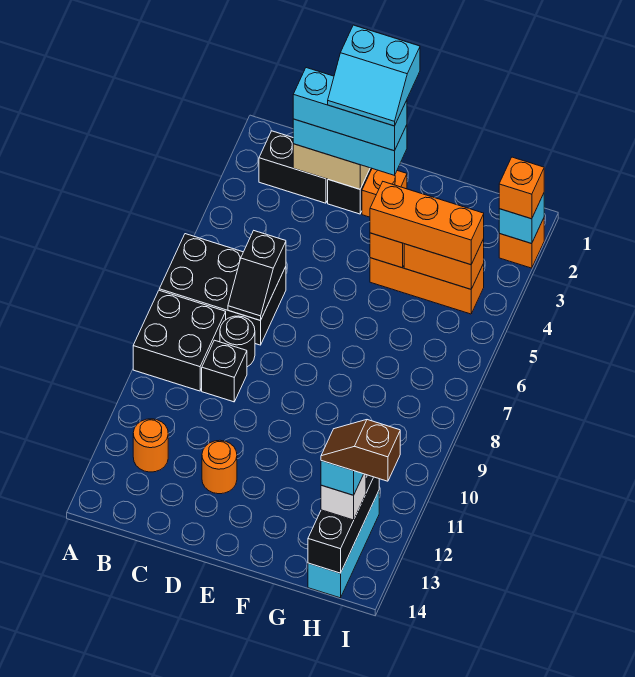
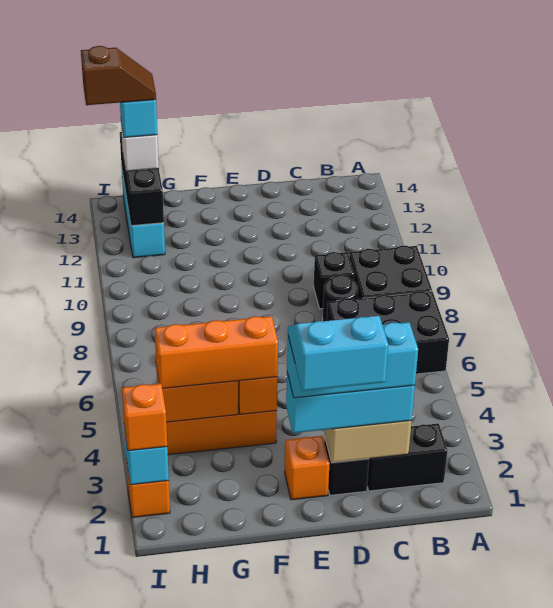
orange round brick B12 level 1 -> none
black slope C6:C7 level 2 top 6 -> none
orange round brick D12 level 1 -> none

